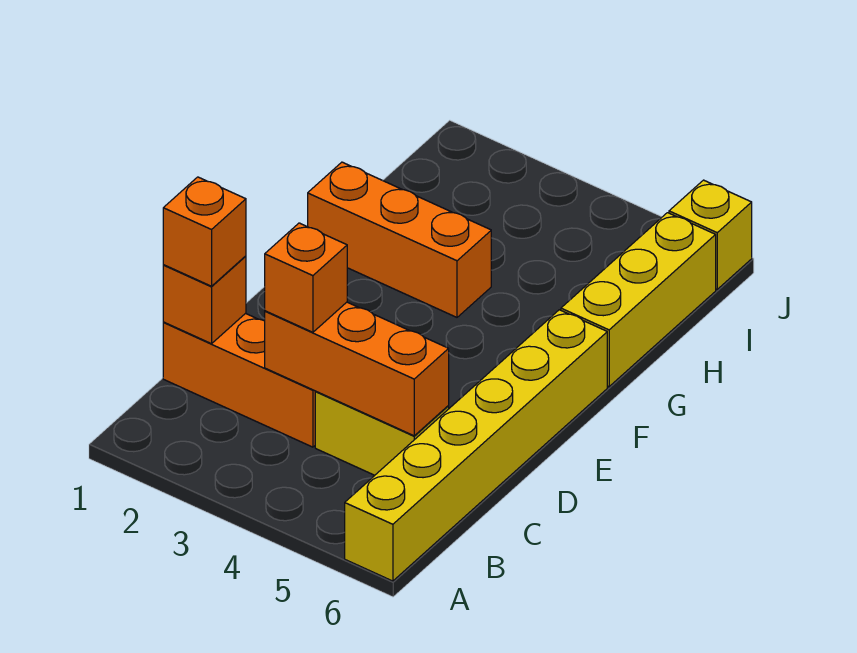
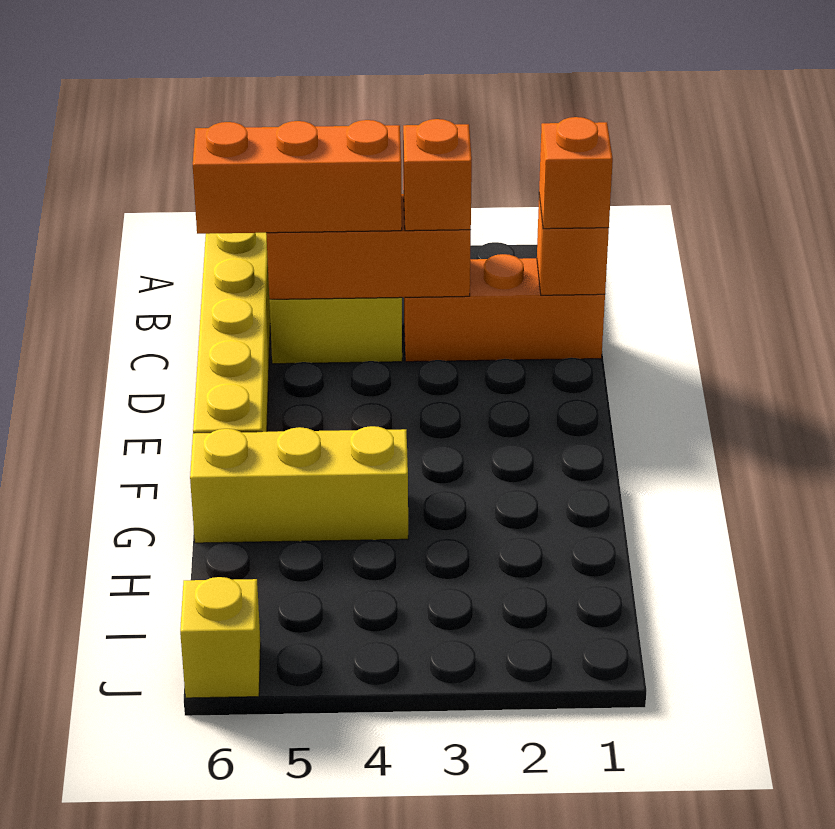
orange brick G1:G3 level 1 -> orange brick C4:C6 level 3
yellow brick G6:I6 level 1 -> yellow brick G4:G6 level 1

